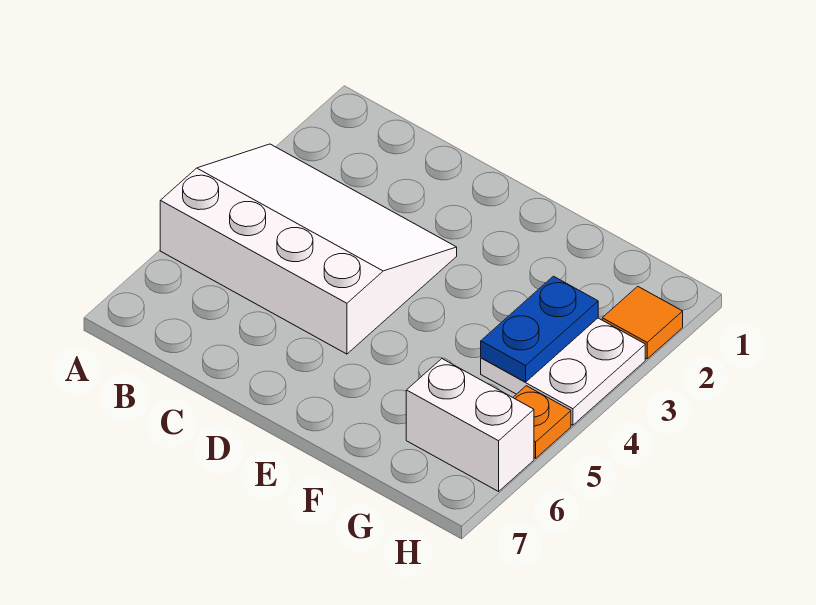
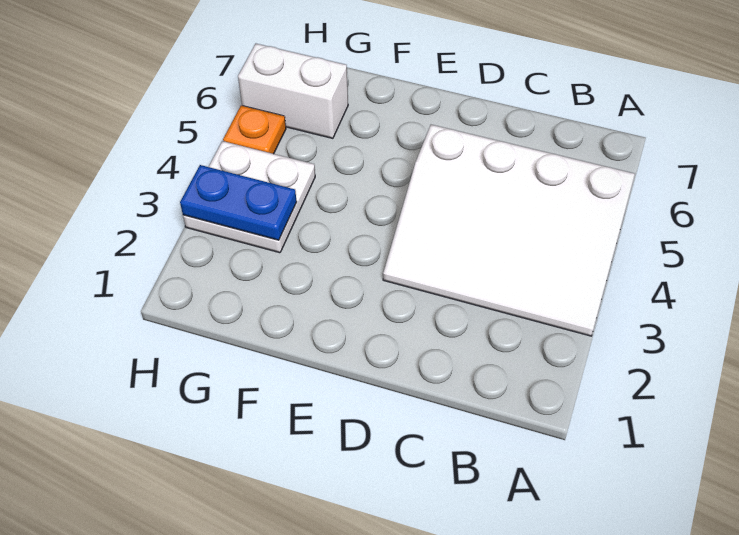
blue plate G3:G4 level 2 -> blue plate G3:H3 level 2
orange tile H2 level 1 -> none

